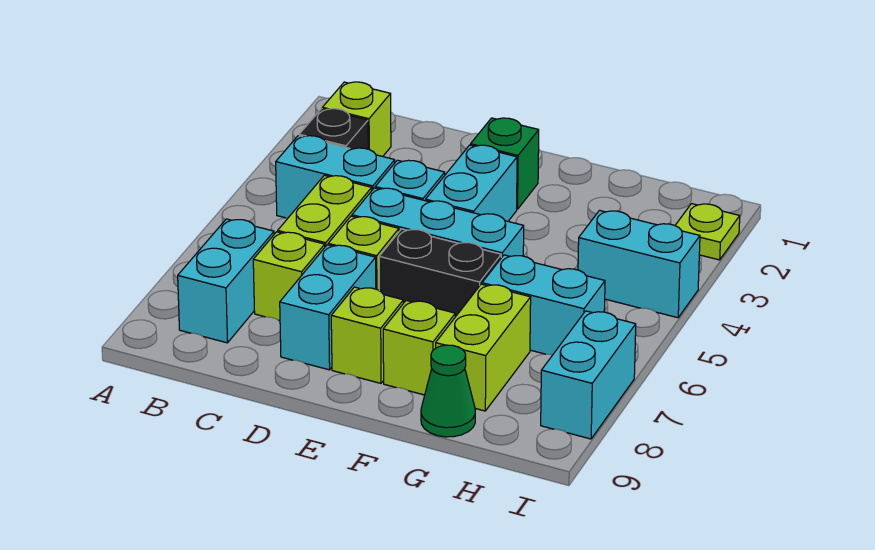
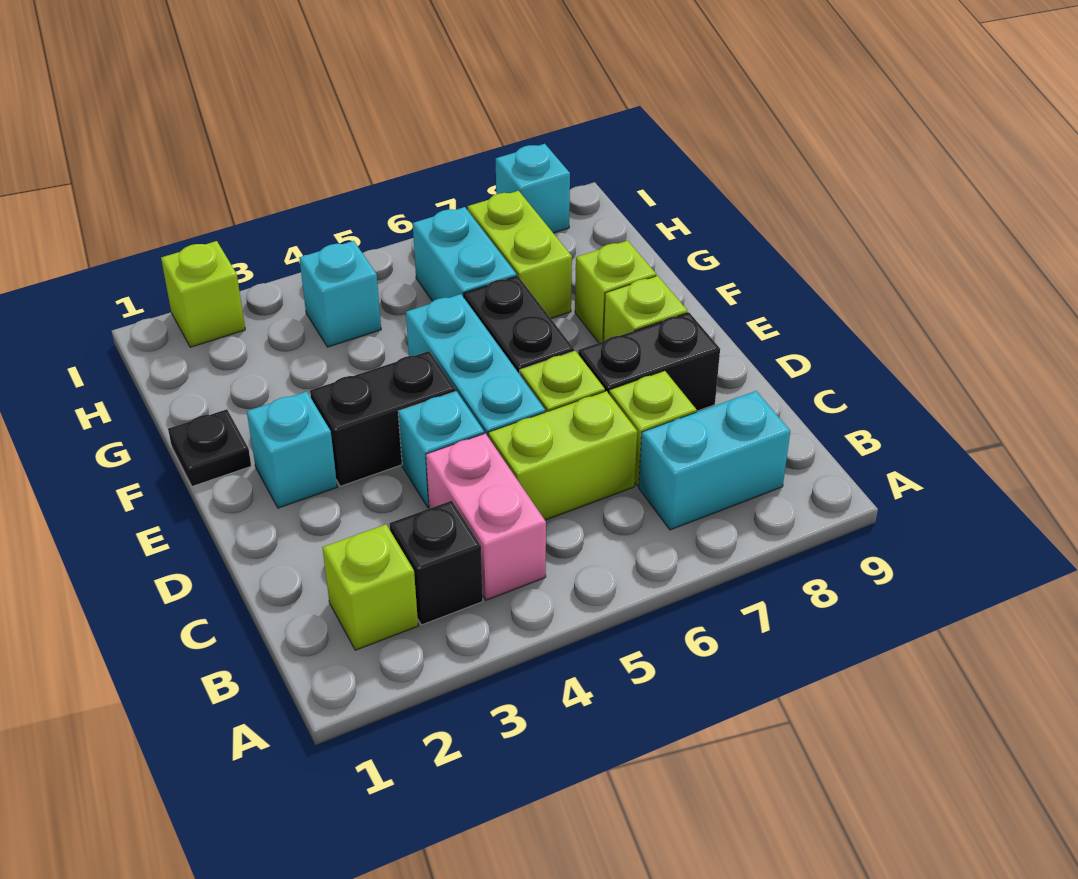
cyan brick B4:C4 level 1 -> pink brick B4:C4 level 1
cyan brick D7:D8 level 1 -> black brick D7:D8 level 1
green brick E2 level 1 -> cyan brick E2 level 1
cyan brick E3:E4 level 1 -> black brick E3:E4 level 1
none -> black plate F1 level 1
lime brick G7:G8 level 1 -> lime brick G7:H7 level 1
green cone G9 level 1 -> none
cyan brick H4:I4 level 1 -> cyan brick H4 level 1
lime plate I2 level 1 -> lime brick I2 level 1
cyan brick I7:I8 level 1 -> cyan brick I8 level 1

